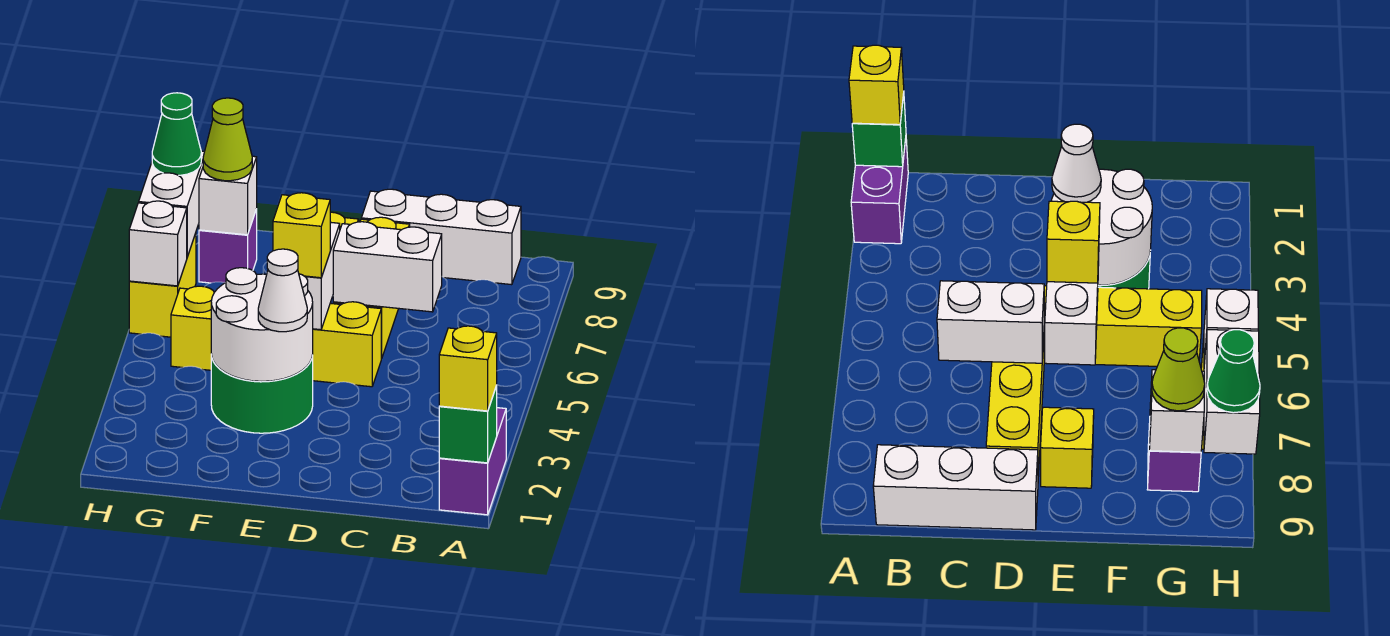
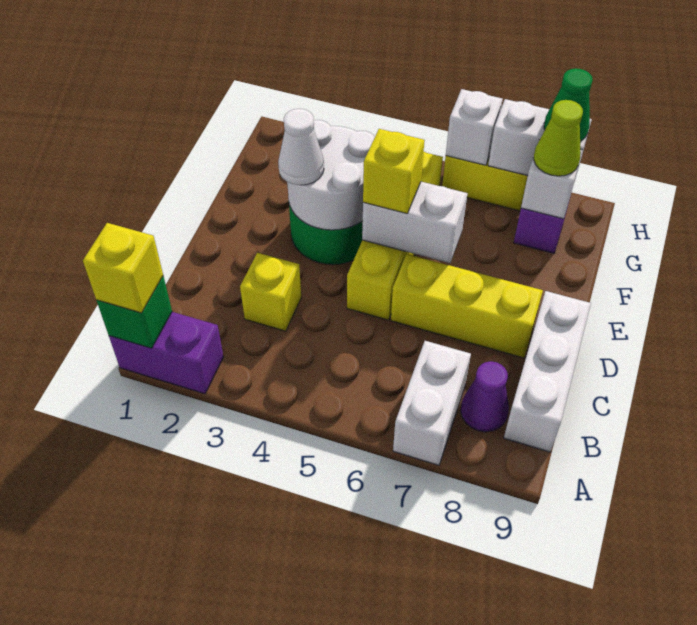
none -> purple cone B8 level 1
white brick C6:D6 level 2 -> white brick A7:B7 level 1
yellow brick E8 level 1 -> yellow brick C3 level 1

